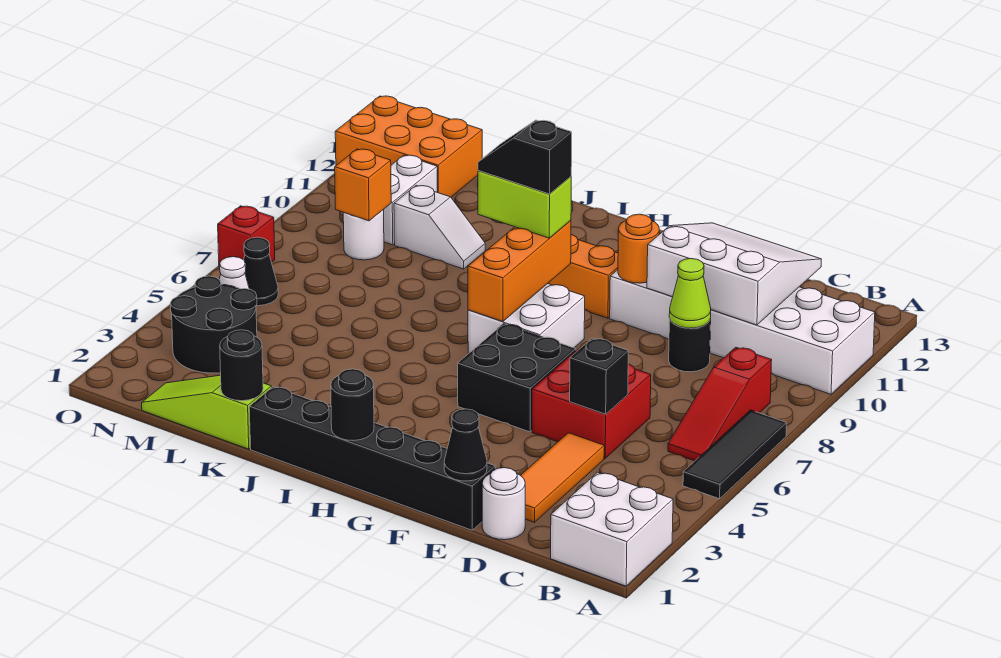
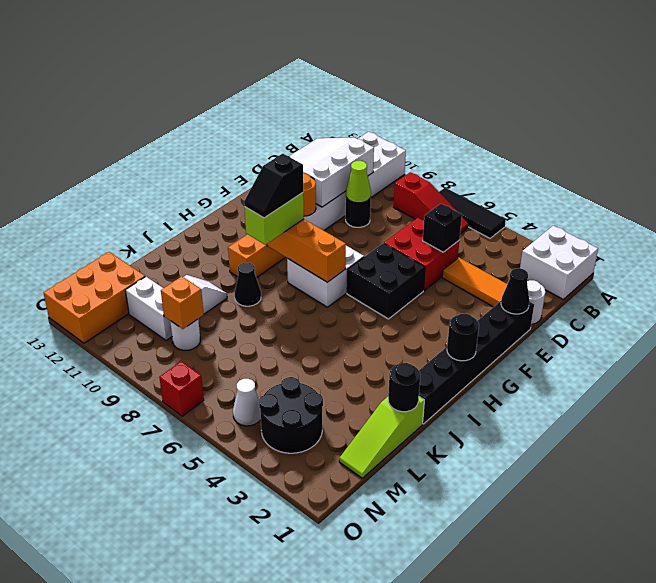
black cone N6 level 1 -> black cone J9 level 1

